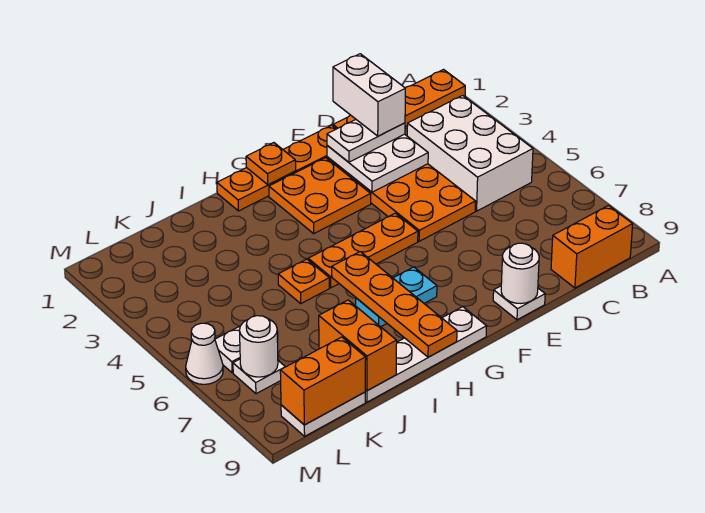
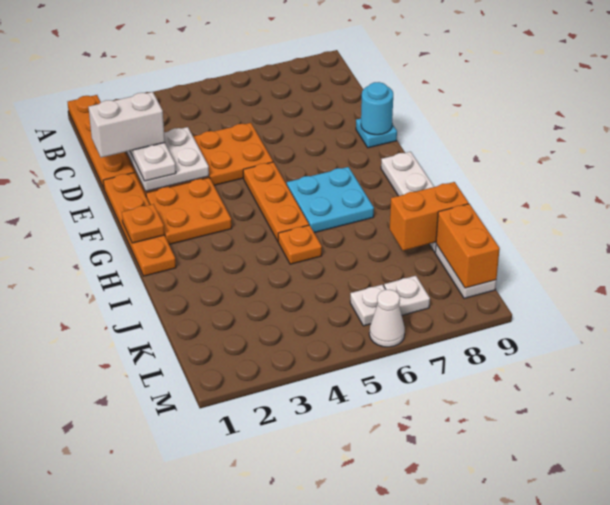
white brick B3:C5 level 1 -> none
orange brick B9:C9 level 1 -> none
white plate E9 level 1 -> cyan plate E9 level 1
white round brick E9 level 2 -> cyan round brick E9 level 2
cyan plate G7:H7 level 1 -> cyan plate G6:H7 level 1
orange plate H6:H9 level 2 -> none
white round brick L7 level 2 -> none

